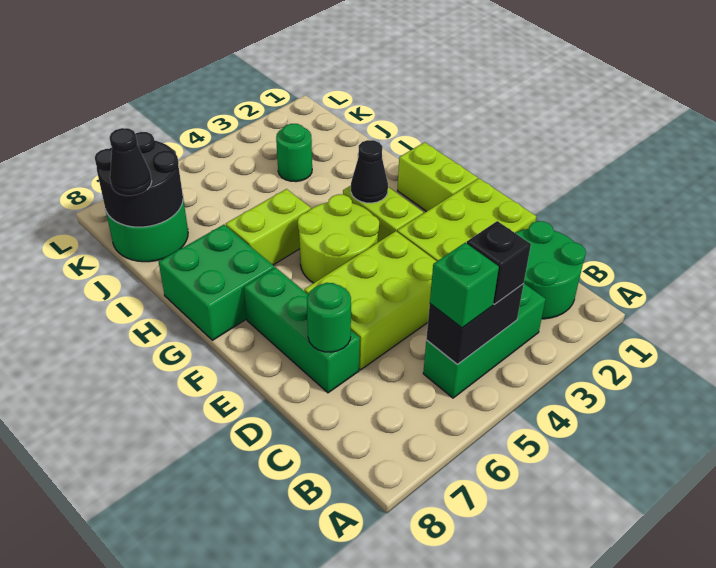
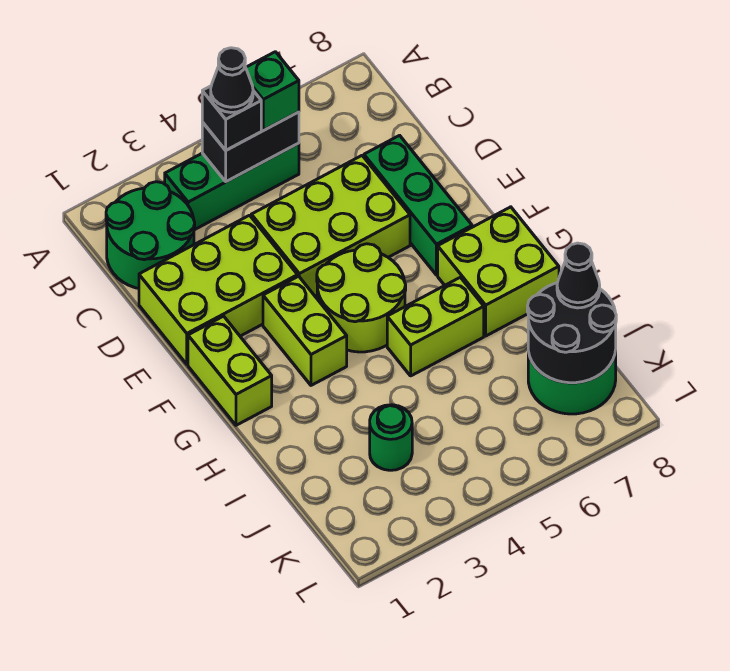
green round brick D7 level 2 -> none
black cone G3 level 2 -> black cone B4 level 4
green brick G7:H8 level 1 -> lime brick G7:H8 level 1

